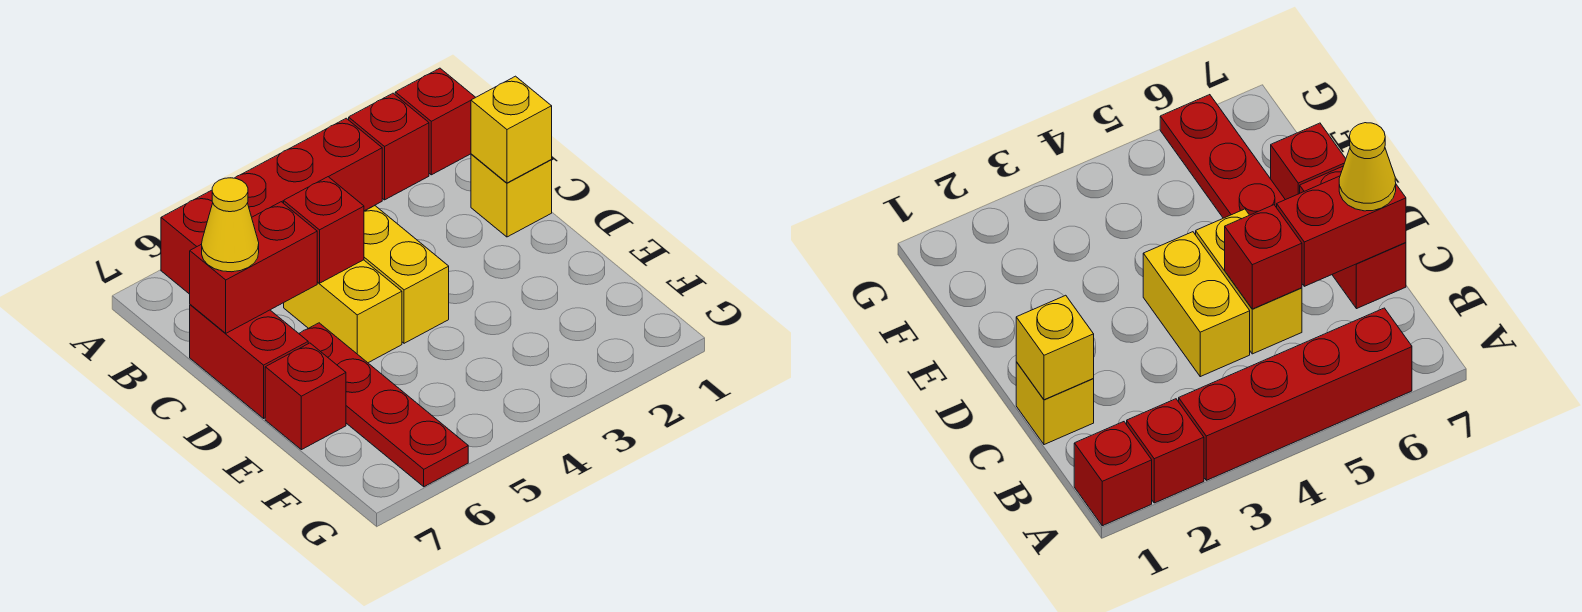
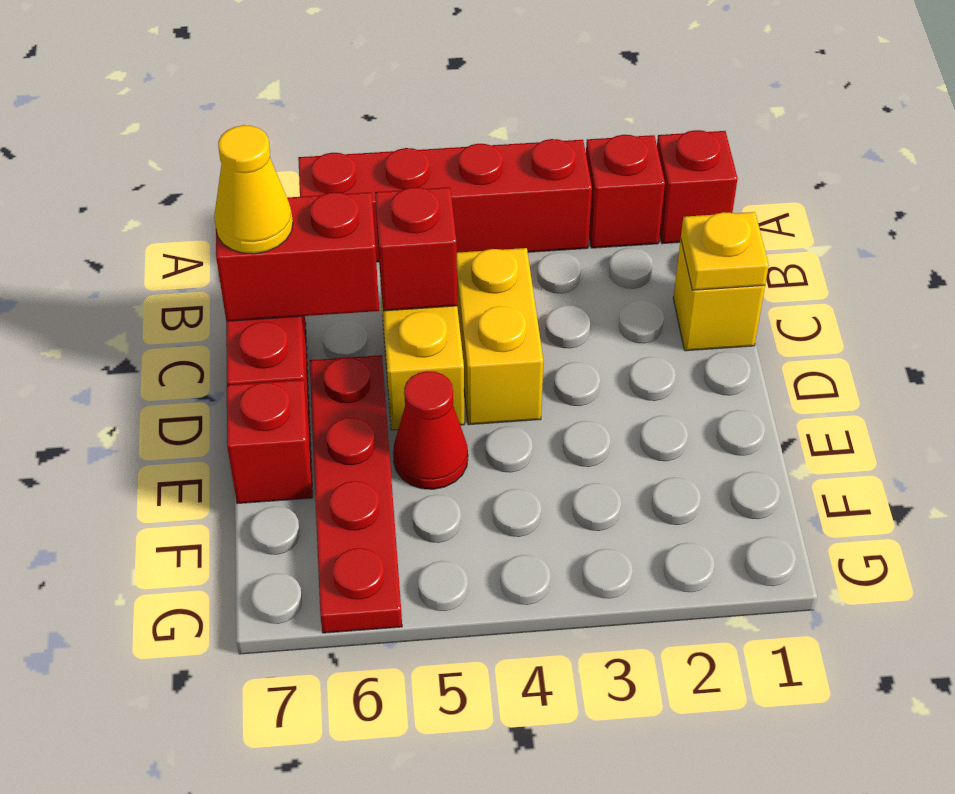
yellow brick C1 level 2 -> yellow plate C1 level 2
none -> red cone E5 level 1

